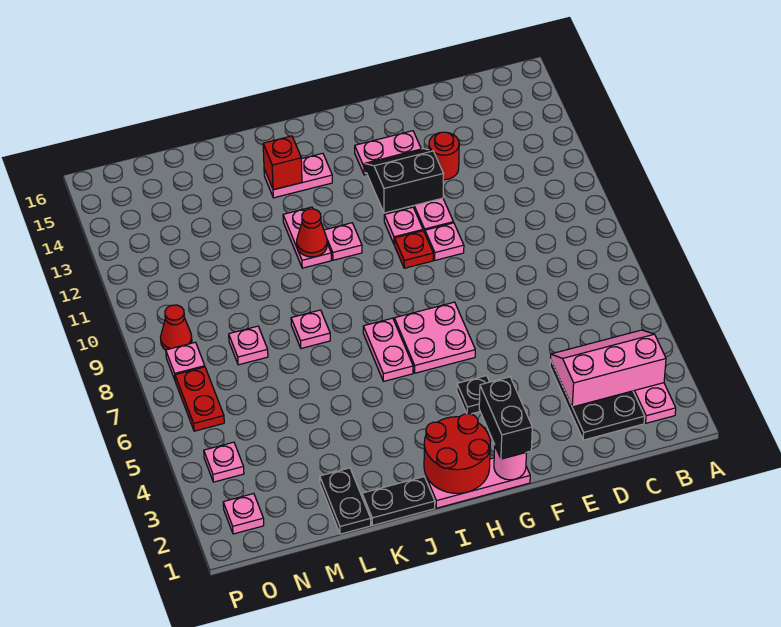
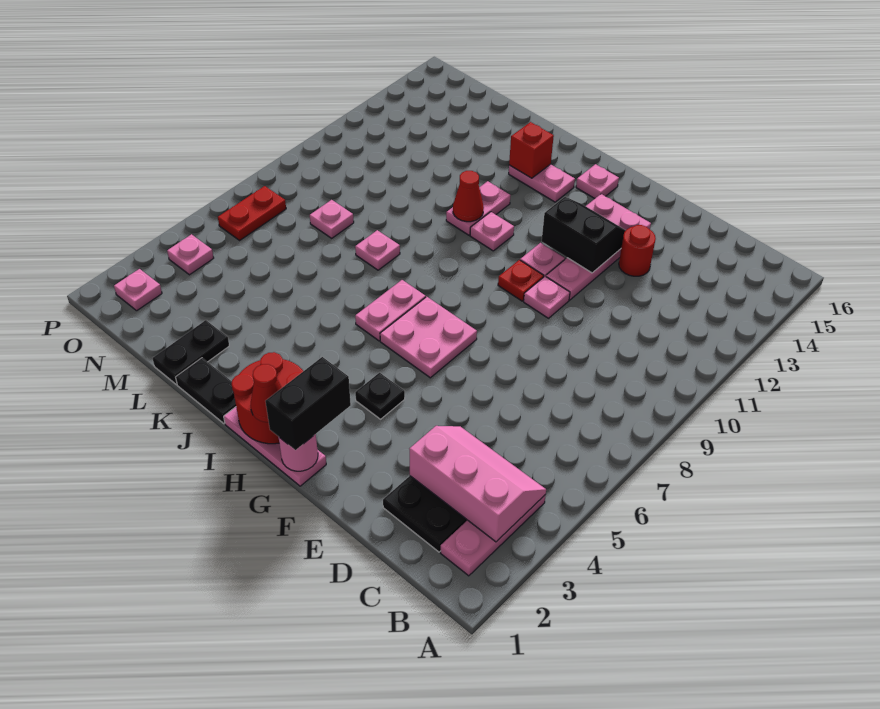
pink plate O8 level 1 -> pink plate H15 level 1
red cone O9 level 1 -> red cone H1 level 3

